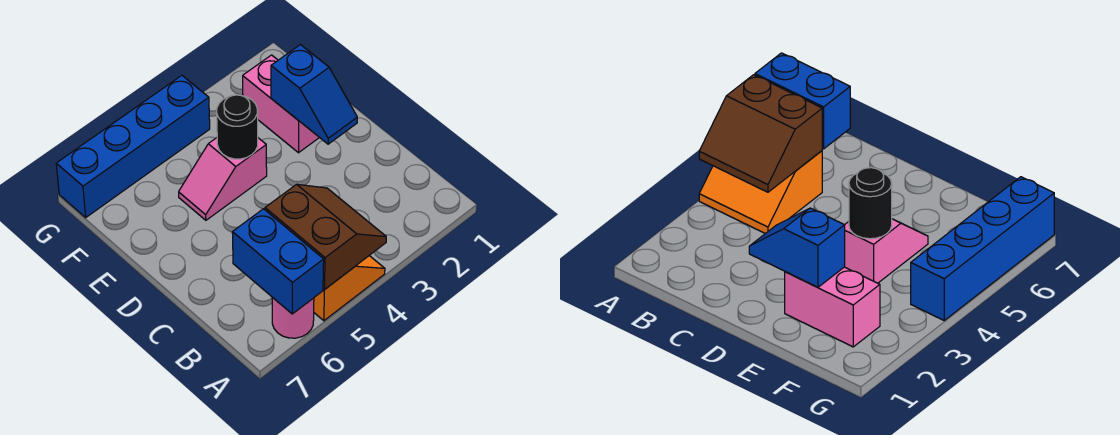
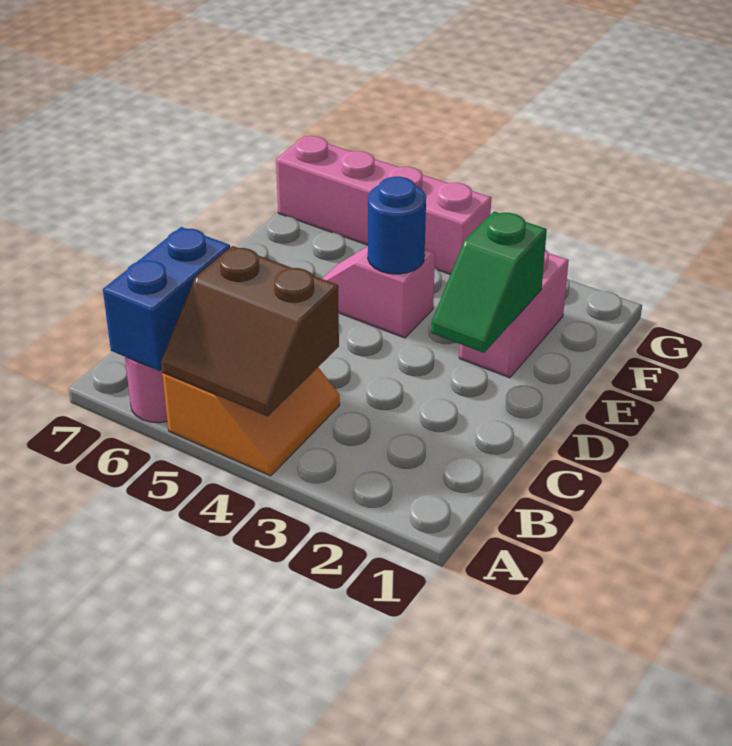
brown slope A4:B5 level 2 top 5 -> brown slope A4:B5 level 2 top B
blue slope D2:E2 level 2 top E -> green slope D2:E2 level 2 top E
black round brick E4 level 2 -> blue round brick E4 level 2
blue brick G4:G7 level 1 -> pink brick G4:G7 level 1

